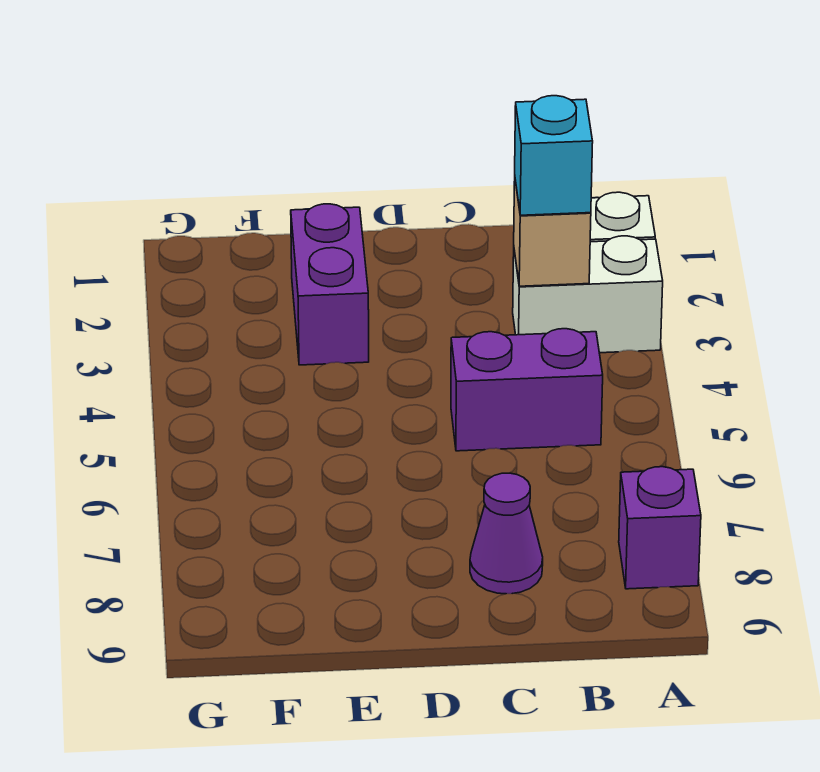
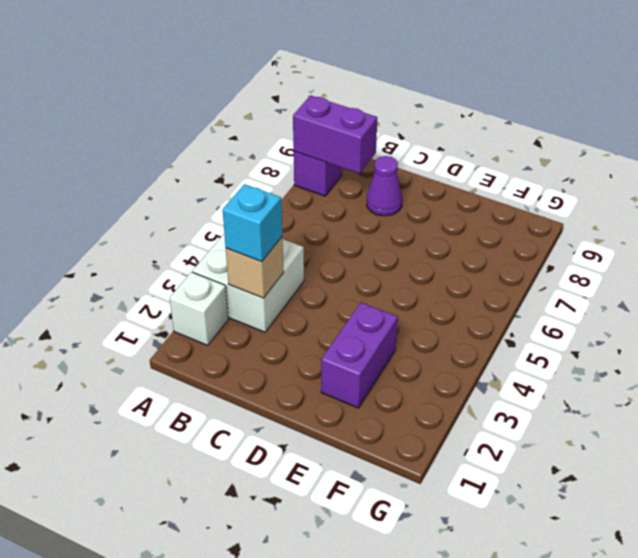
white brick A3:B3 level 1 -> white brick A3:B4 level 1
purple brick B5:C5 level 1 -> purple brick A8:B8 level 2

